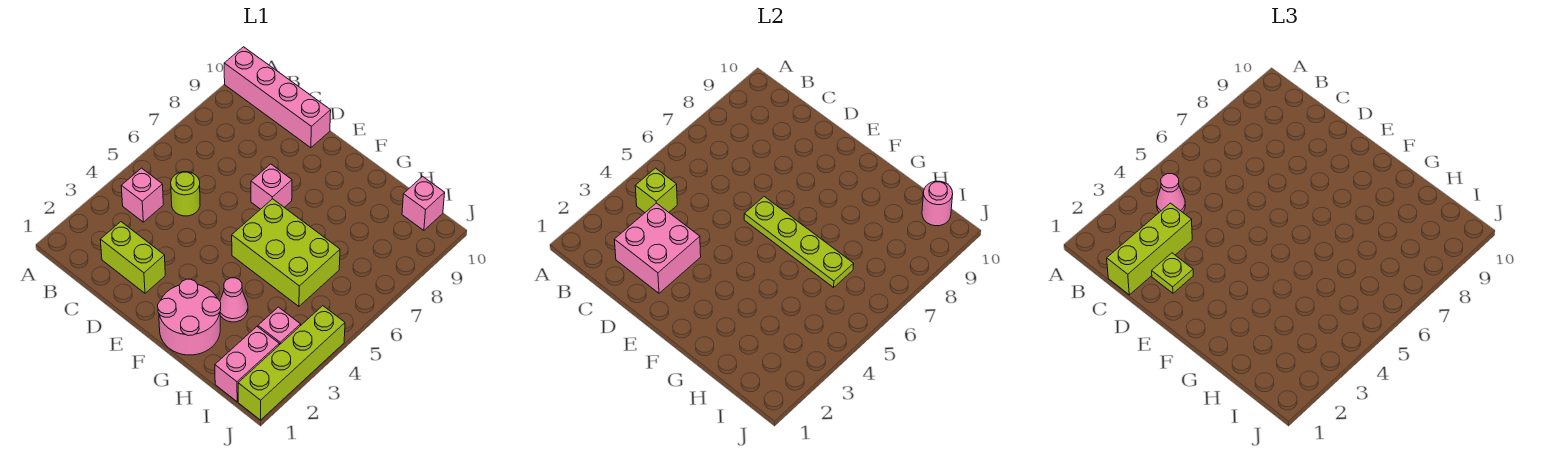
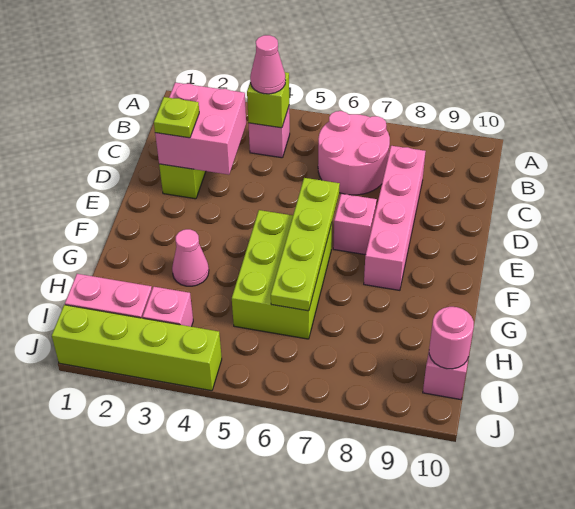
pink brick A10:D10 level 1 -> pink brick C8:F8 level 1
lime brick C1:C3 level 3 -> none
lime round brick C5 level 1 -> none
pink round brick F1:G2 level 1 -> pink round brick B6:C7 level 1

